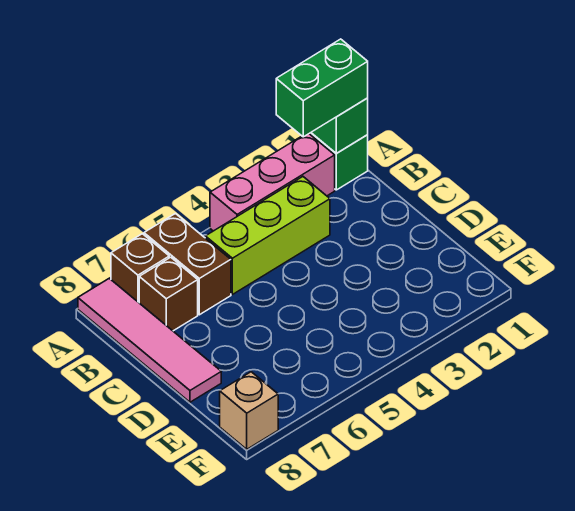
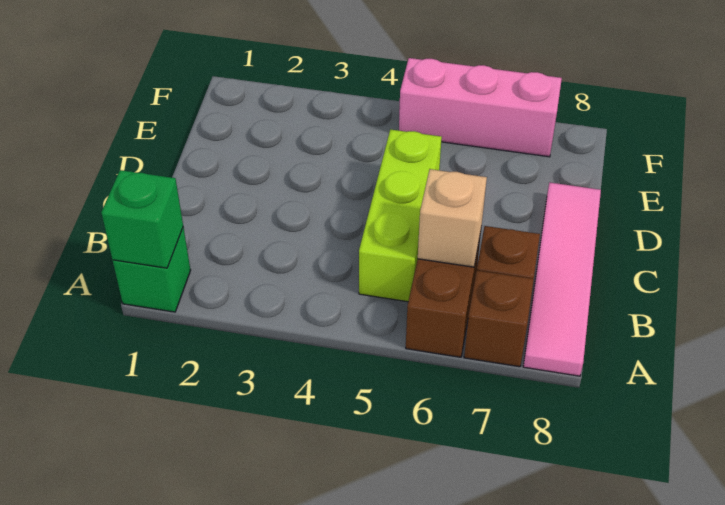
green brick A1:A2 level 3 -> none
pink brick A2:A4 level 1 -> pink brick F5:F7 level 1
lime brick B3:B5 level 1 -> lime brick B5:D5 level 1
tan brick F8 level 1 -> tan brick B6 level 2

